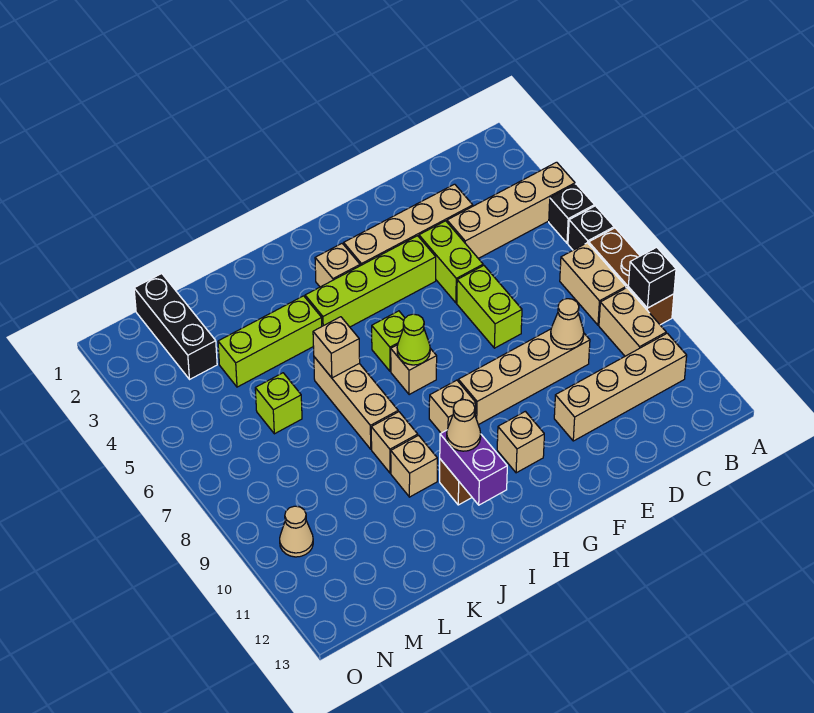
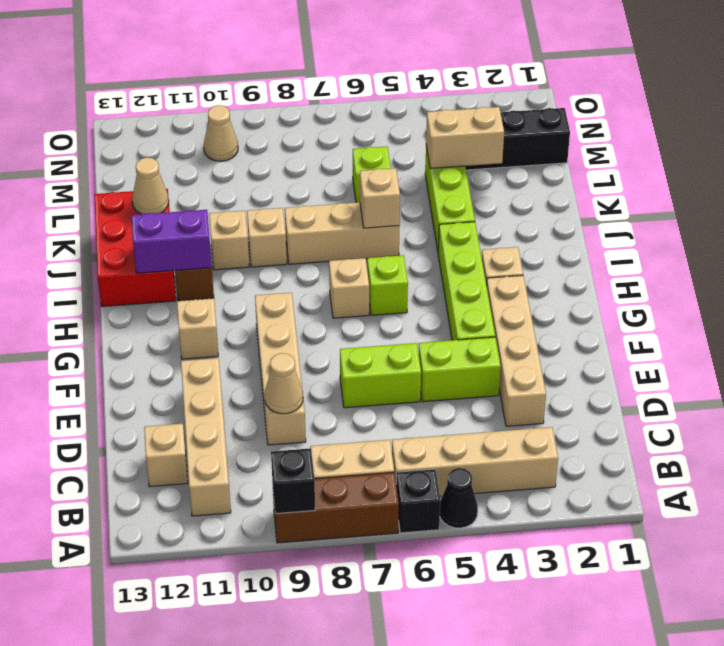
tan brick A4:D4 level 1 -> tan brick B3:B6 level 1
black brick A5 level 1 -> black cone A5 level 1
tan brick B9:B10 level 1 -> tan brick L3:L4 level 2
lime cone H7 level 2 -> none
tan brick H9 level 1 -> tan brick C12 level 1
tan cone I11 level 3 -> tan cone K12 level 2
none -> red brick I12:K13 level 1

